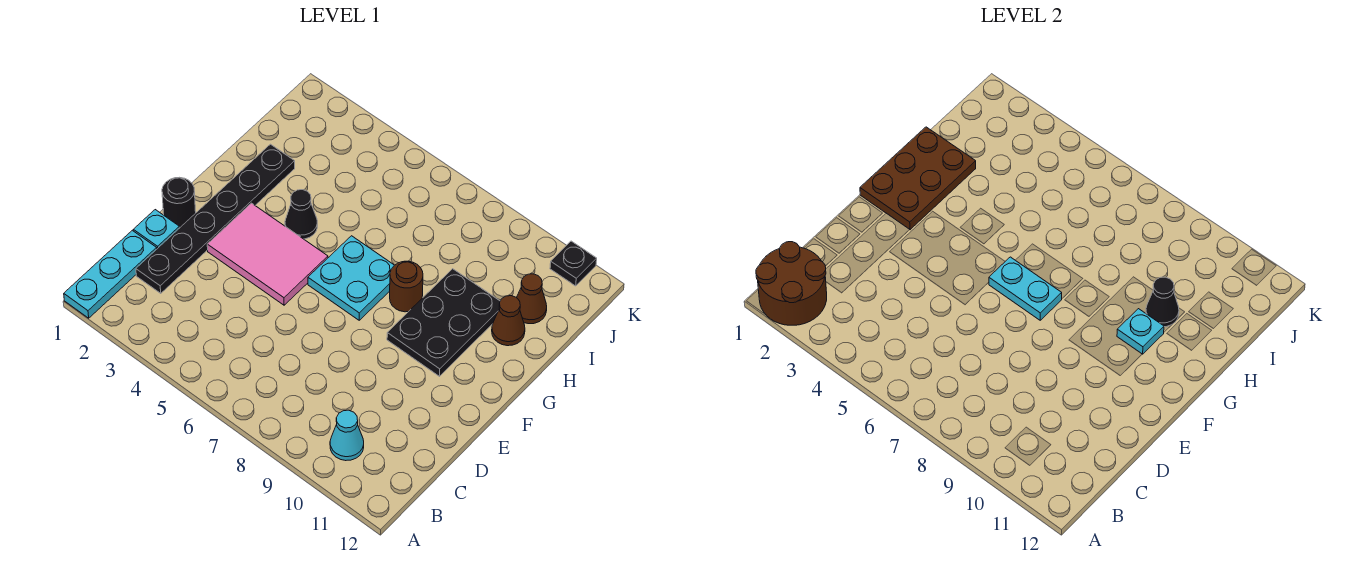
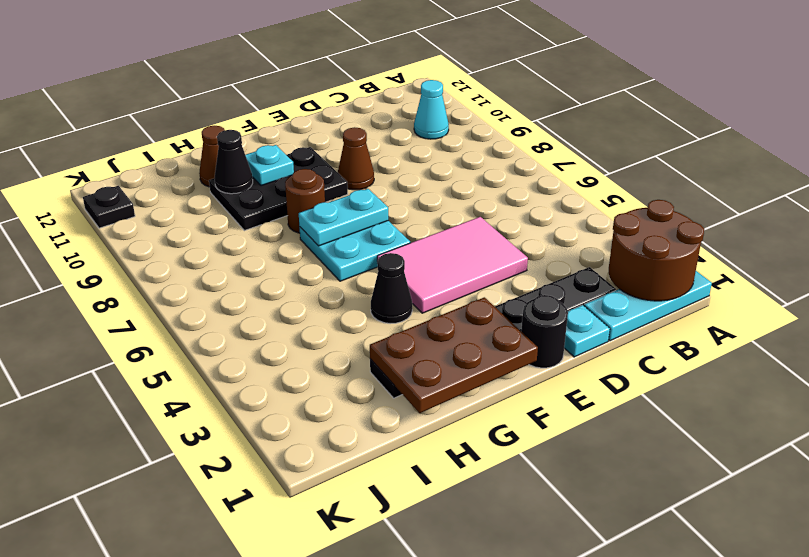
pink tile E3:F5 level 1 -> pink tile D4:F5 level 1
cyan plate F6:F7 level 2 -> cyan plate F7:G7 level 2
brown cone I11 level 1 -> brown cone E9 level 1

